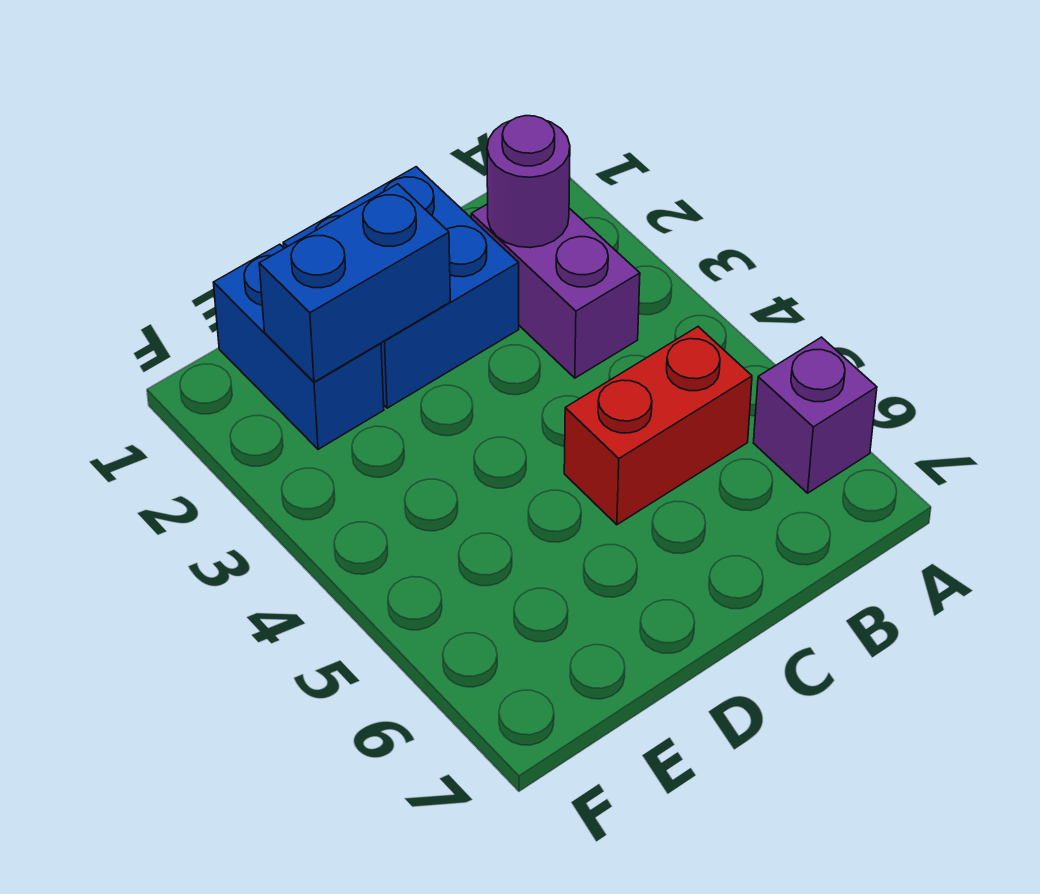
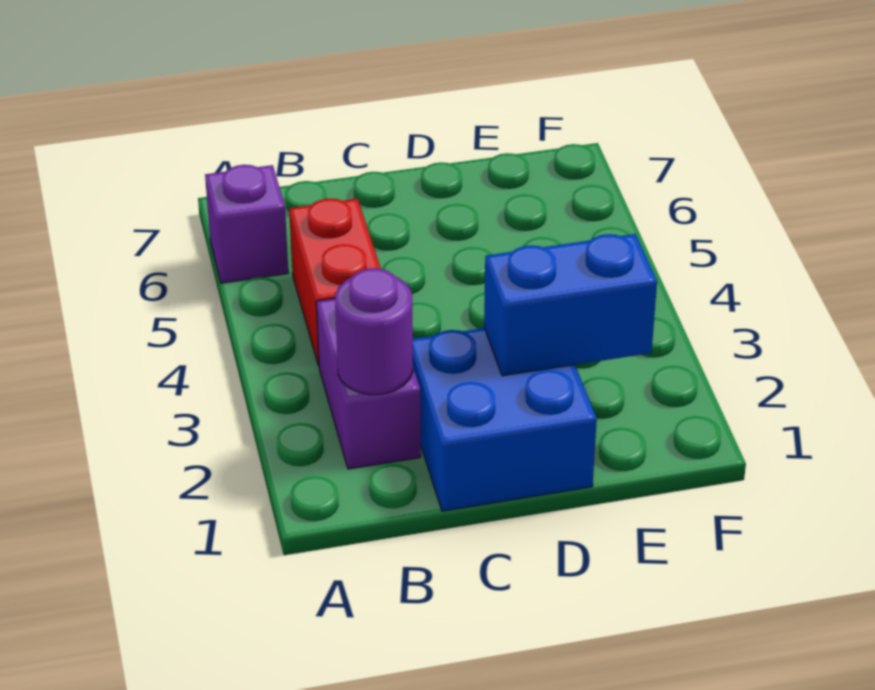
red brick B5:C5 level 1 -> red brick B4:B5 level 1
blue brick E1:E2 level 1 -> none

